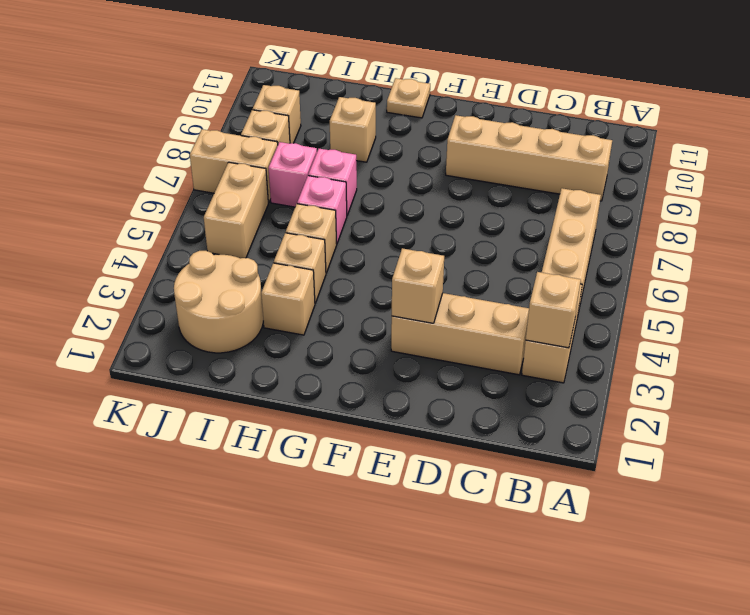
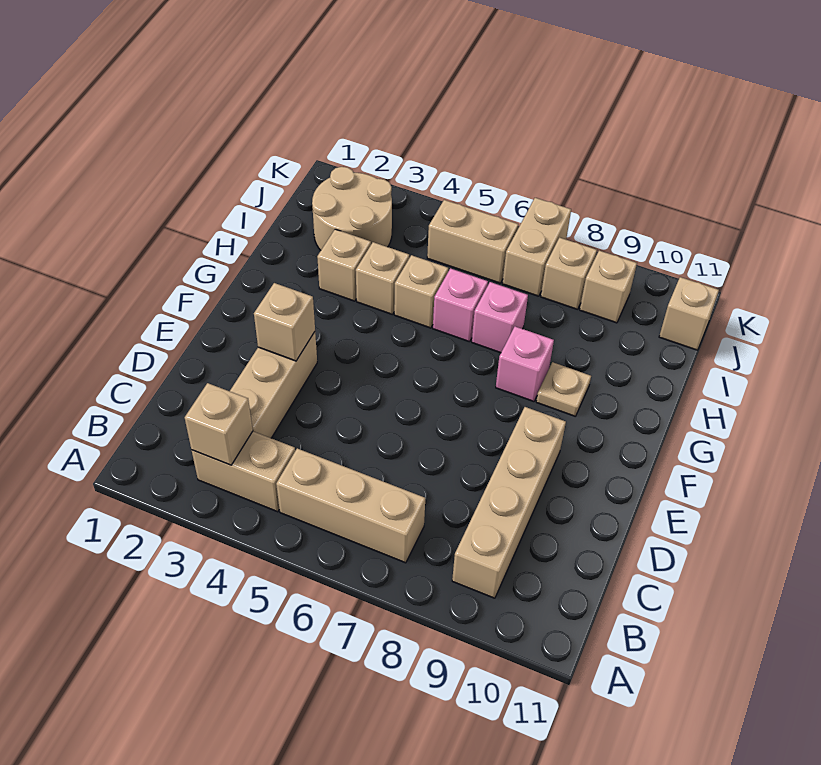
tan plate G11 level 1 -> tan plate G9 level 1
tan brick H9 level 1 -> tan brick J11 level 1
pink brick I7 level 1 -> pink brick G8 level 1

